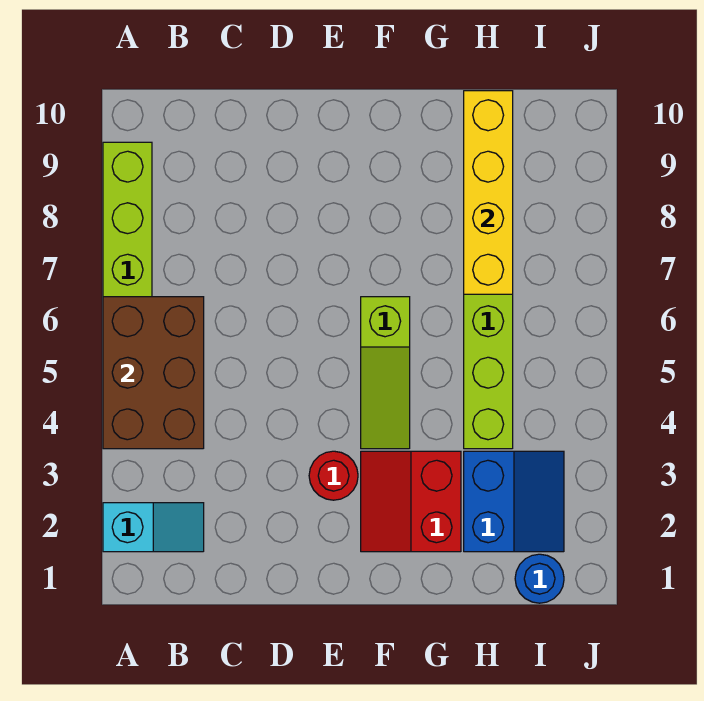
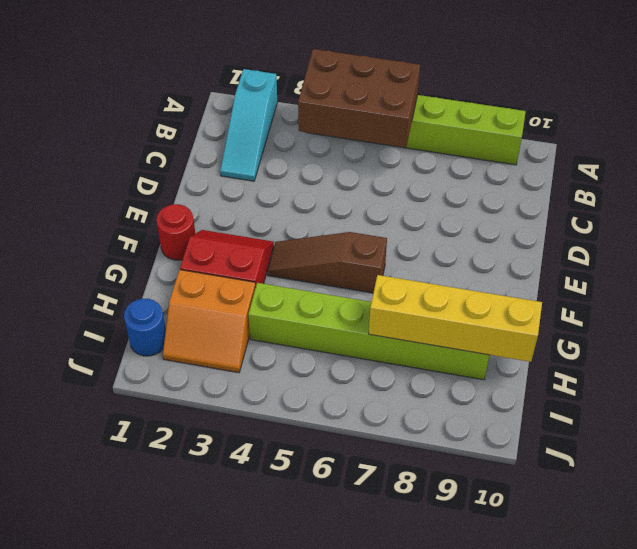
cyan slope A2:B2 level 1 top A -> cyan slope A2:C2 level 1 top A
red round brick E3 level 1 -> red round brick F1 level 1
lime slope F4:F6 level 1 top 6 -> brown slope F4:F6 level 1 top 6
blue slope H2:I3 level 1 top H -> orange slope H2:I3 level 1 top H

